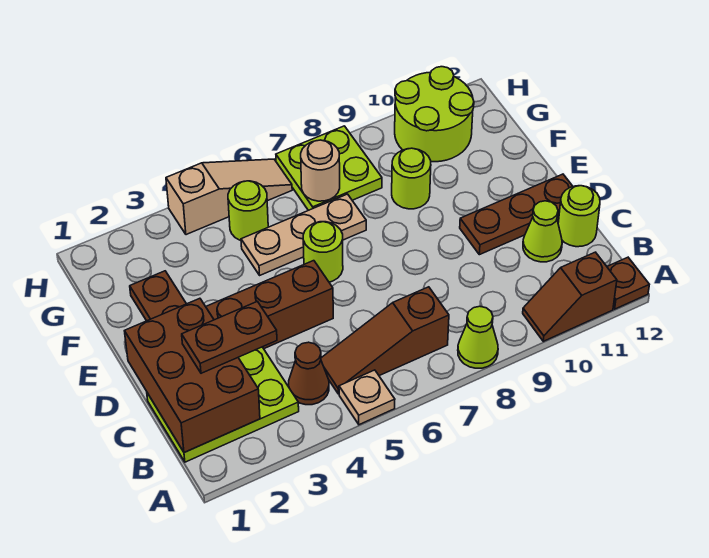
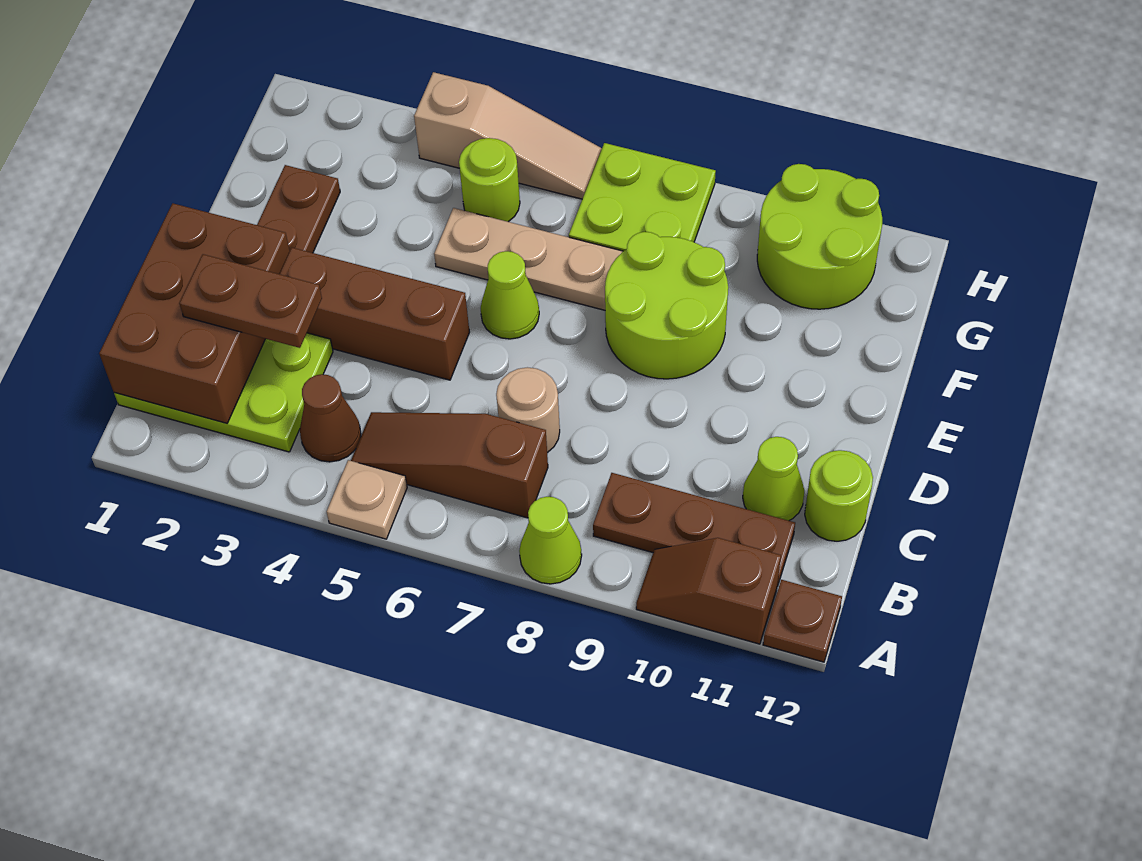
brown plate D10:D12 level 1 -> brown plate B9:B11 level 1
lime round brick E6 level 1 -> lime cone E6 level 1
lime round brick F9 level 1 -> lime round brick E8:F9 level 1
tan round brick G7 level 2 -> tan round brick C7 level 1

